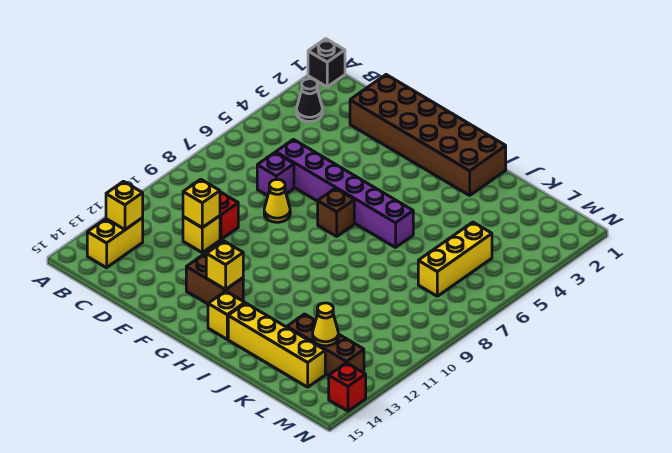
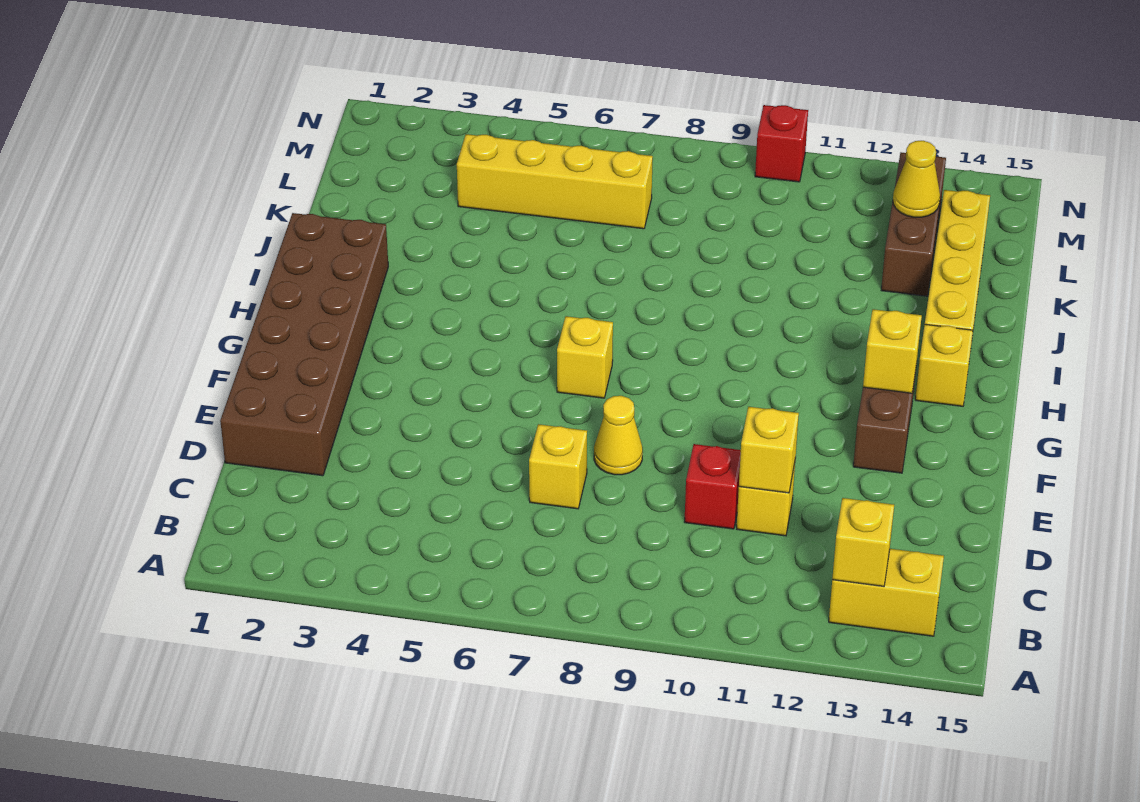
black brick A1 level 1 -> none
black cone B3 level 1 -> none
purple brick D6:I6 level 1 -> none
purple brick D7 level 1 -> yellow brick D7 level 1
brown brick G7 level 1 -> yellow brick G7 level 1
yellow brick L5:L7 level 1 -> yellow brick L4:L7 level 1
red brick N14 level 1 -> red brick N10 level 1

